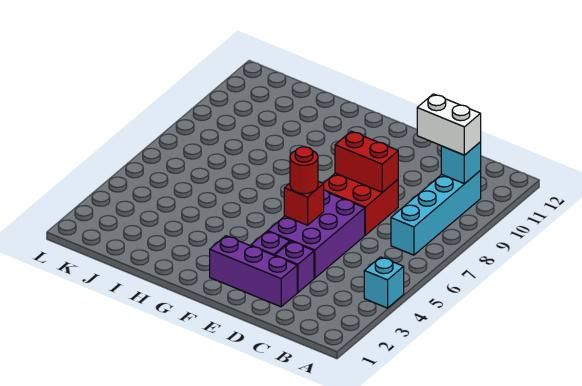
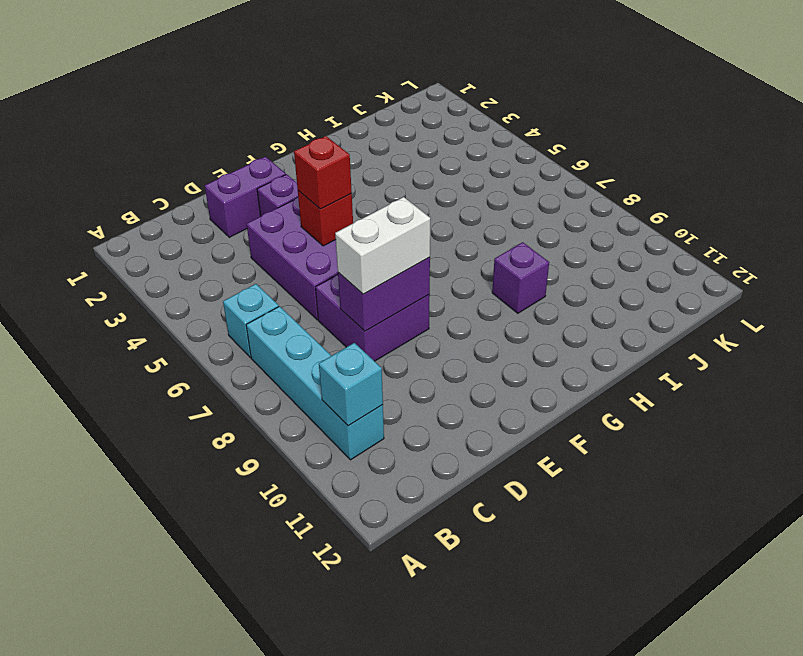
cyan brick A4 level 1 -> cyan brick B6 level 1
white brick B10:C10 level 3 -> white brick D8:E8 level 3
purple brick D2:F2 level 1 -> purple brick D2:E2 level 1
purple brick D3 level 1 -> purple brick H9 level 1
red brick D7:E8 level 1 -> purple brick D7:E8 level 1
red brick D8:E8 level 2 -> purple brick D8:E8 level 2
red round brick E5 level 3 -> red brick E5 level 3

